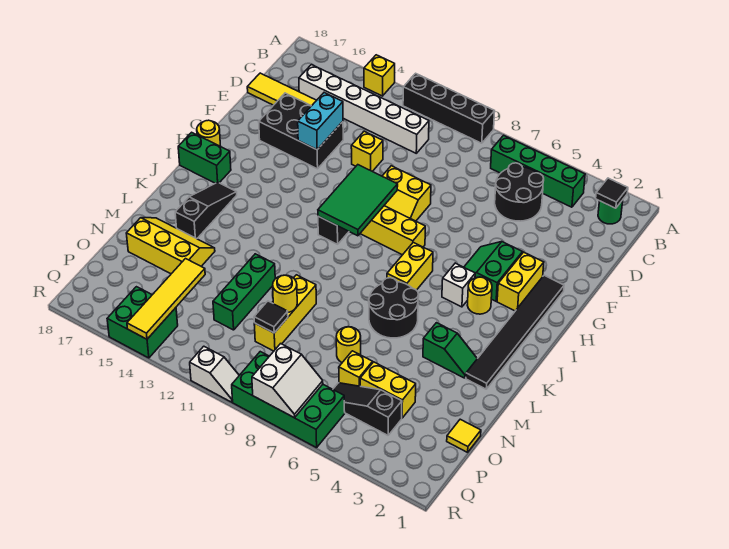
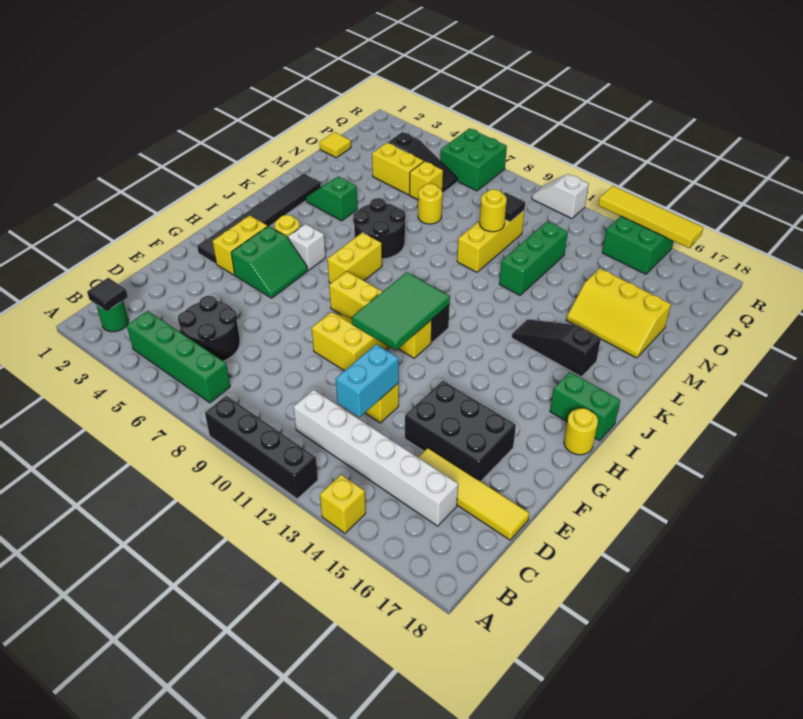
cyan brick E14:F14 level 2 -> cyan brick D12:E12 level 2
black slope J16:L16 level 1 top L -> black slope K14:K16 level 1 top 16
yellow tile O14:R14 level 2 -> yellow tile R13:R16 level 2
green brick Q6:R9 level 1 -> green brick Q6:R7 level 1
white slope Q7:R8 level 2 top 8 -> none

